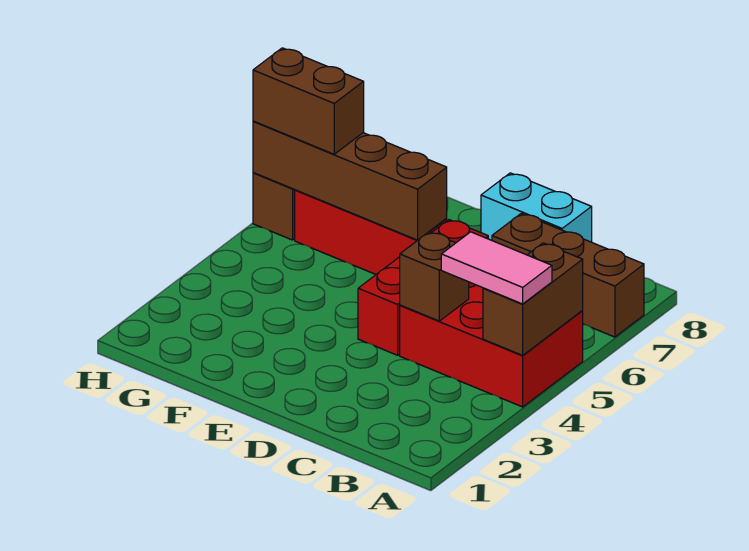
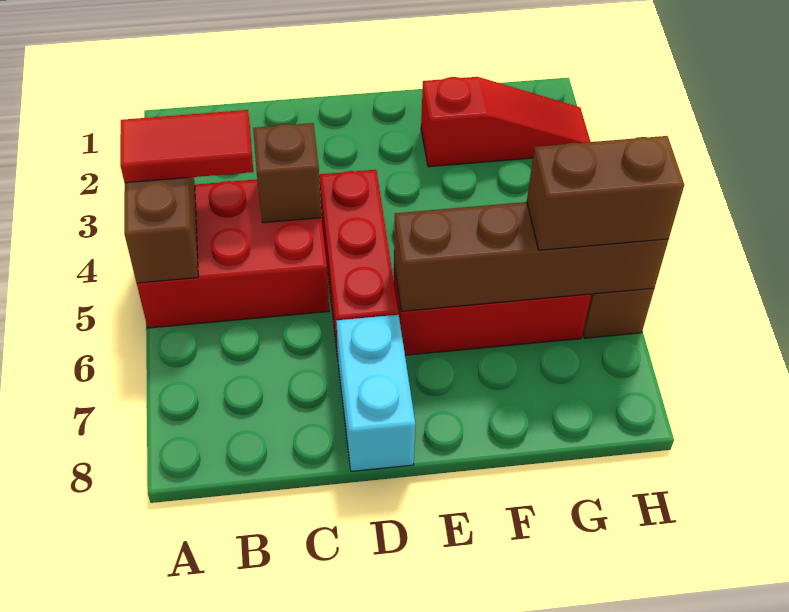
pink tile A4:B4 level 3 -> red tile A4:B4 level 3
brown brick A7:C7 level 1 -> none
cyan brick C8:D8 level 1 -> cyan brick D7:D8 level 1
none -> red slope F2:H2 level 1 top F

